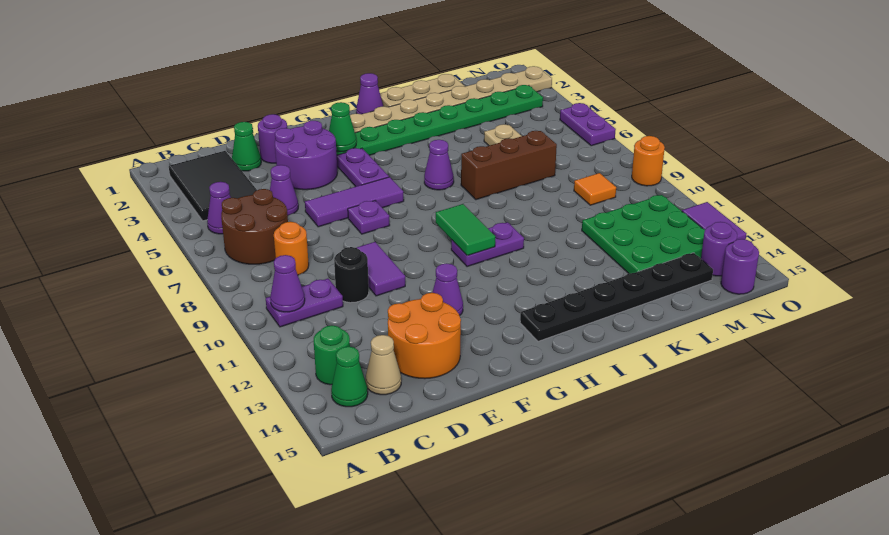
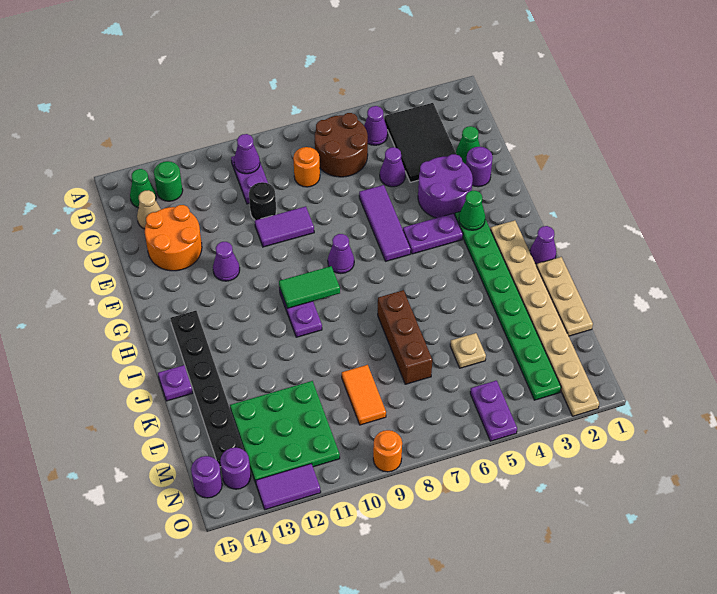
black tile B2:C4 level 1 -> black tile B3:D4 level 1
purple plate F7 level 1 -> purple plate J15 level 1
purple cone I6 level 1 -> purple cone G8 level 1
orange tile M9 level 1 -> orange tile L9:M9 level 1
purple plate O5:O6 level 1 -> purple plate N5:O5 level 1

